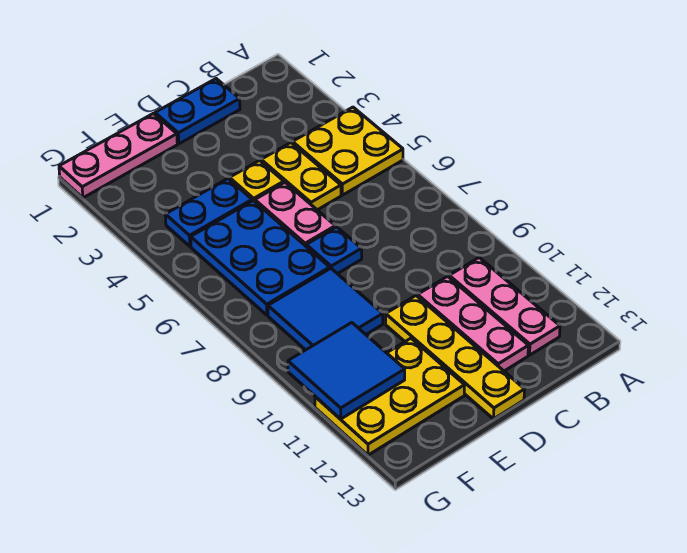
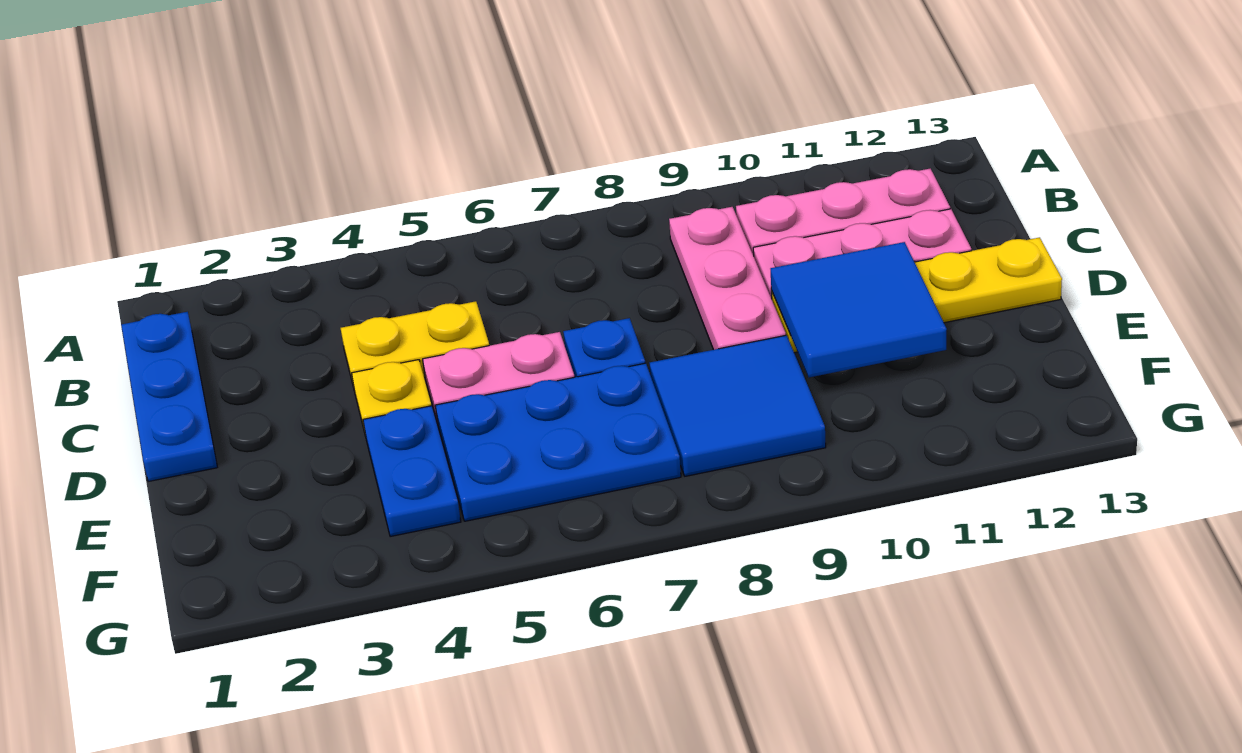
yellow plate A4:B5 level 1 -> none
blue plate C1:D1 level 1 -> blue plate B1:D1 level 1
pink plate E1:G1 level 1 -> pink plate B9:D9 level 1
yellow plate E11:G12 level 1 -> none
blue tile F10:G11 level 2 -> blue tile D10:E11 level 2

